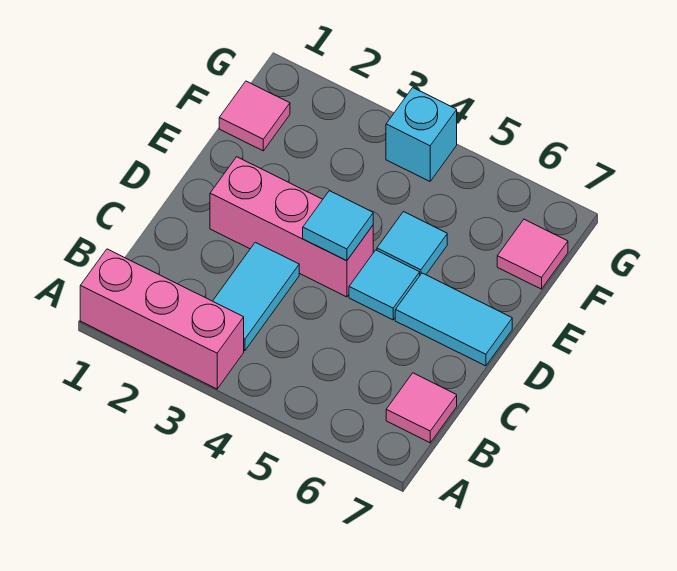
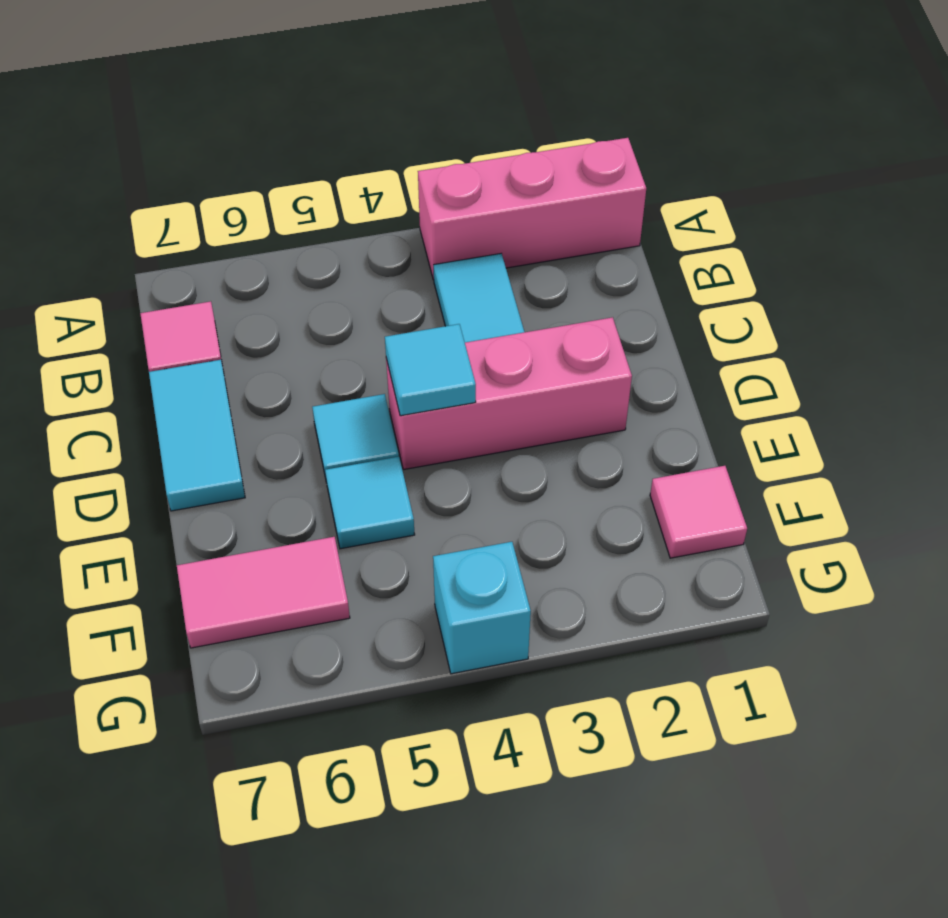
cyan tile D6:D7 level 1 -> cyan tile C7:D7 level 1
pink tile F7 level 1 -> pink tile F6:F7 level 1

